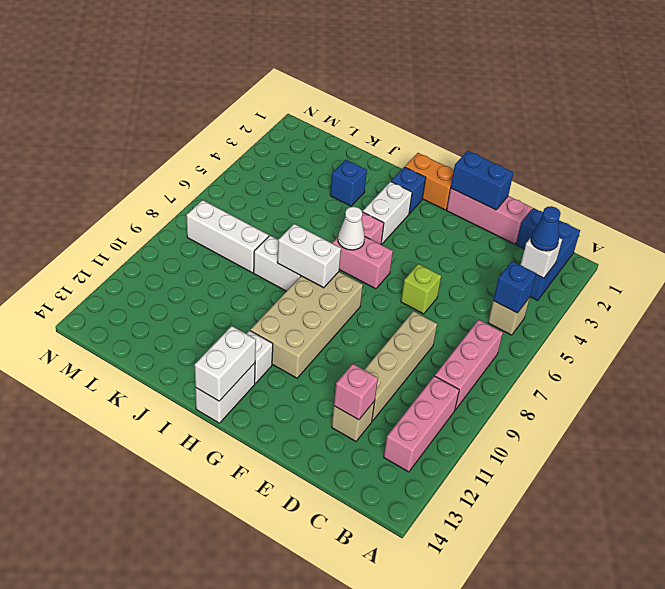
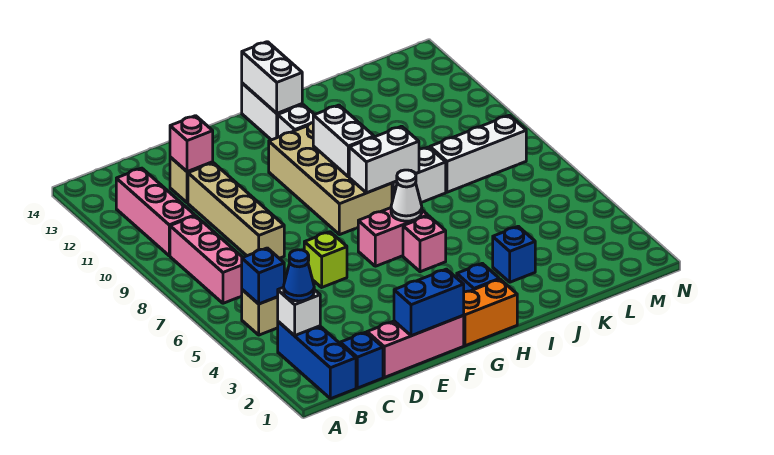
white brick H3:H4 level 1 -> white brick H9:H10 level 2

